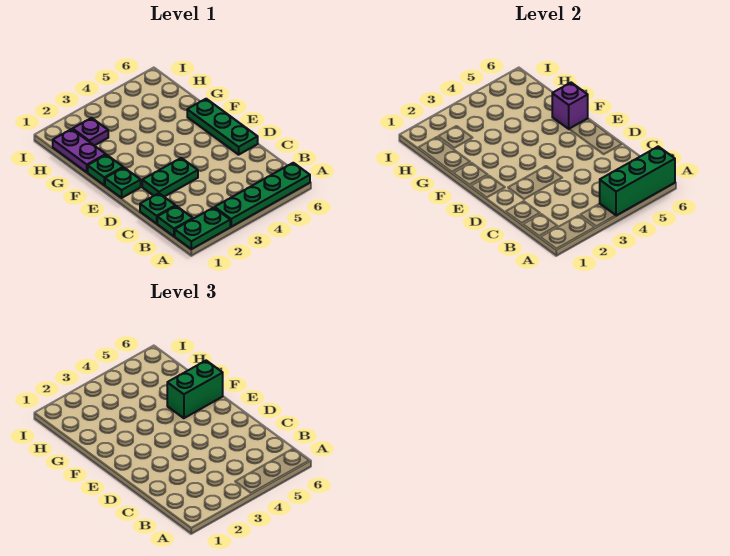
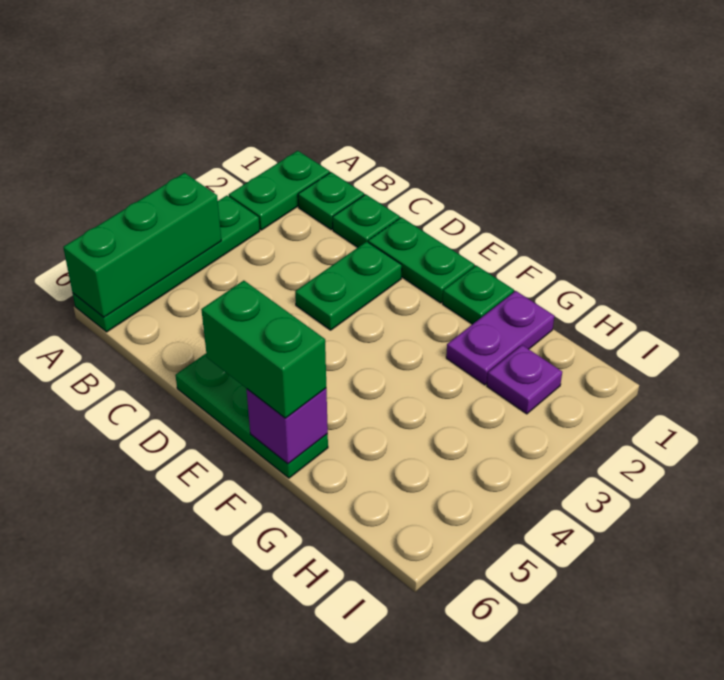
green plate E1 level 1 -> green plate D1:E1 level 1
green brick F5:F6 level 3 -> green brick E6:F6 level 3
purple plate G1:H1 level 1 -> purple plate G1:G2 level 1

